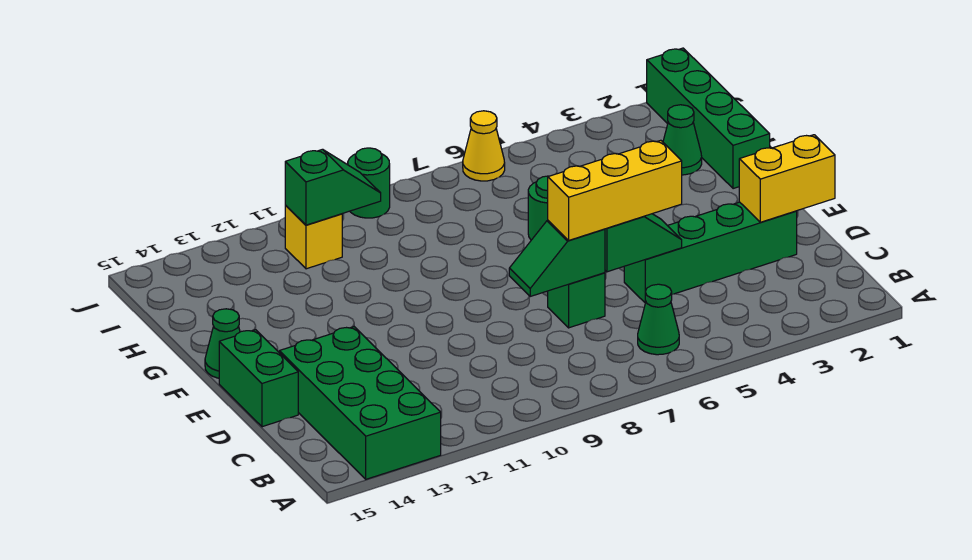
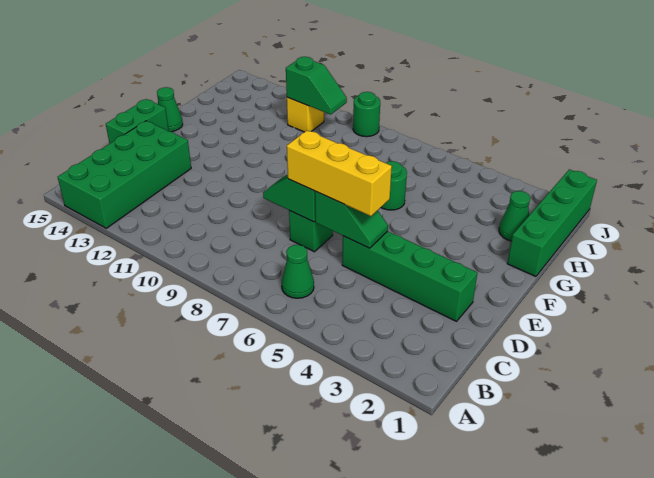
yellow brick D1:D2 level 2 -> none
yellow cone J6 level 1 -> none

